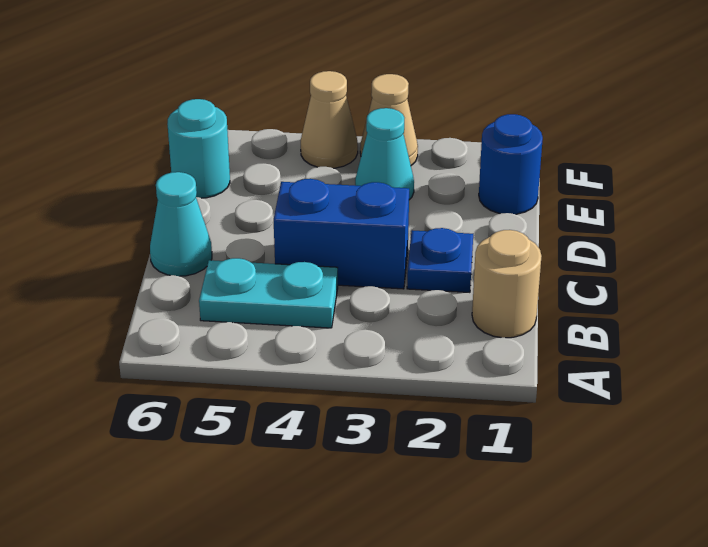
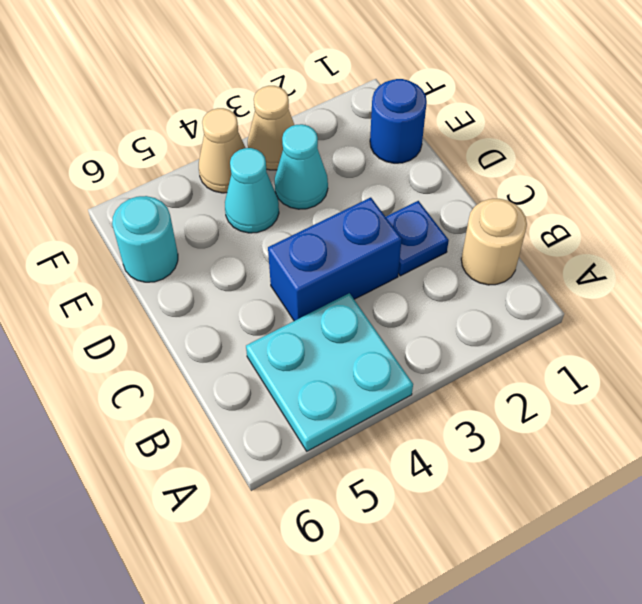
cyan plate B4:B5 level 1 -> cyan plate A4:B5 level 1
cyan cone C6 level 1 -> cyan cone E4 level 1

